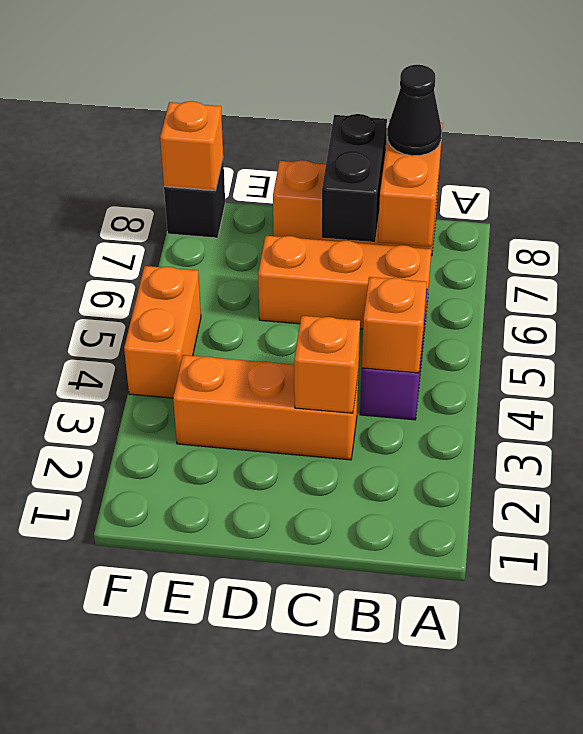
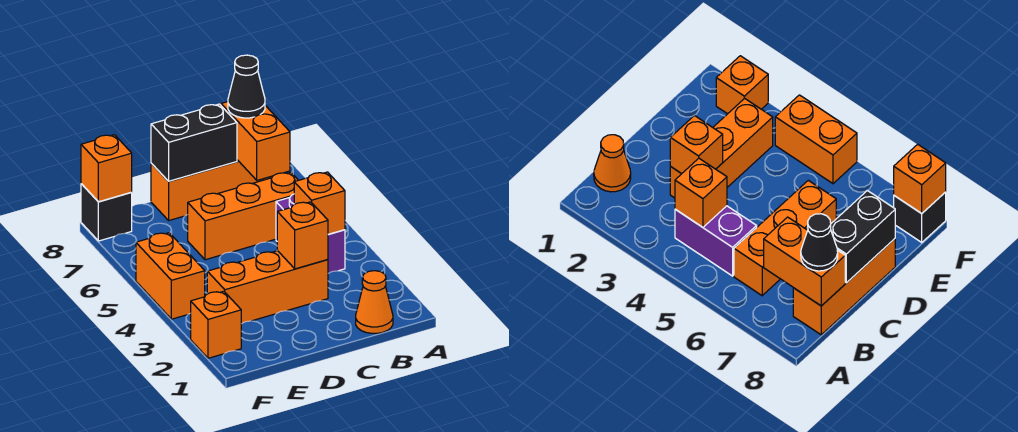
none -> orange cone B1 level 1
black brick C7:C8 level 2 -> black brick C8:D8 level 2
none -> orange brick F2 level 1

